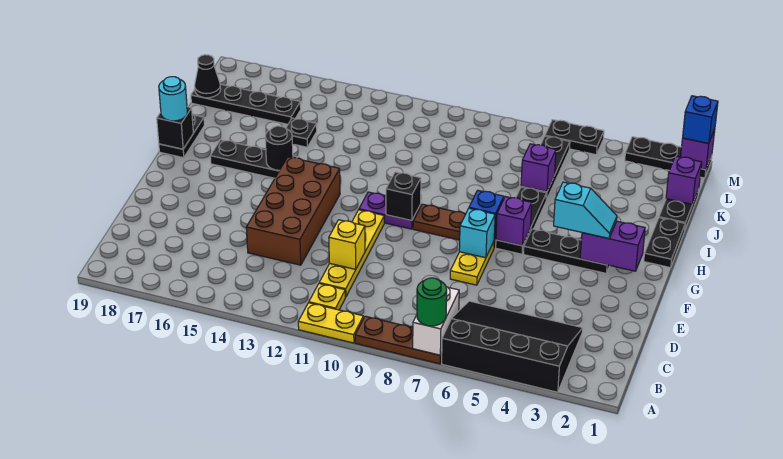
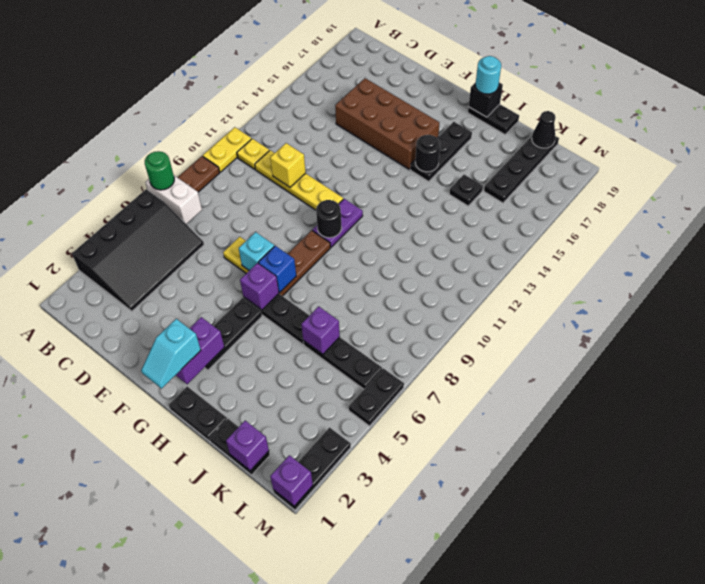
brown brick D13:G14 level 1 -> brown brick D15:G16 level 1
cyan slope G3:G4 level 3 top 4 -> cyan slope G1:G2 level 3 top 2
black brick G10 level 2 -> black round brick G10 level 2
blue brick M1 level 3 -> none

